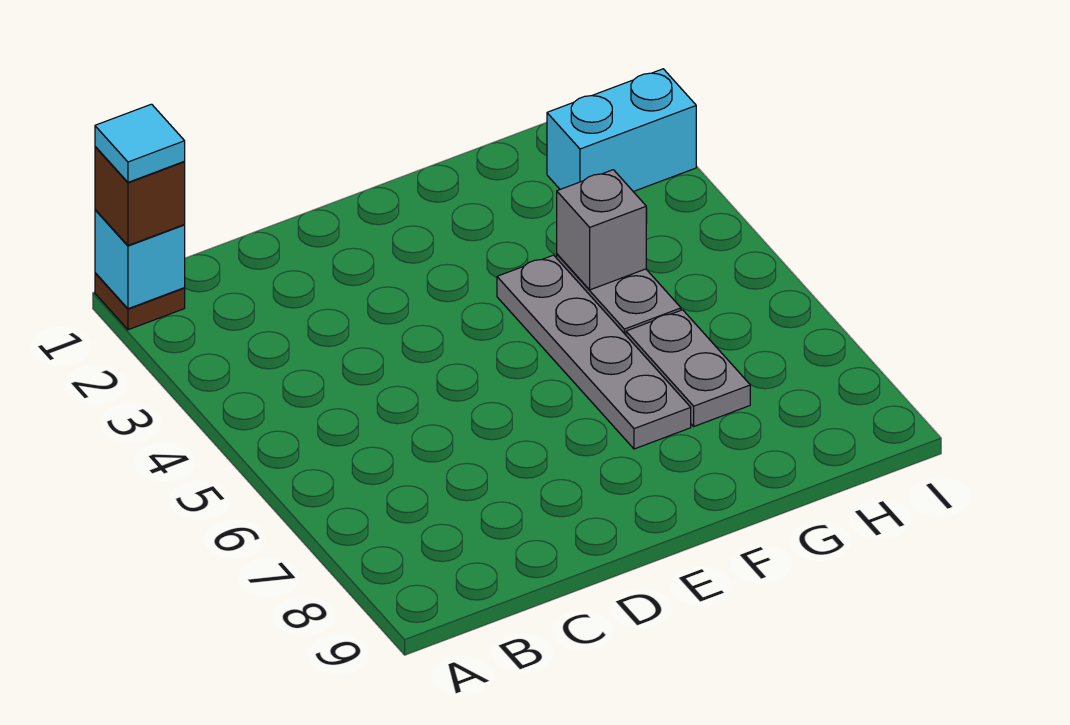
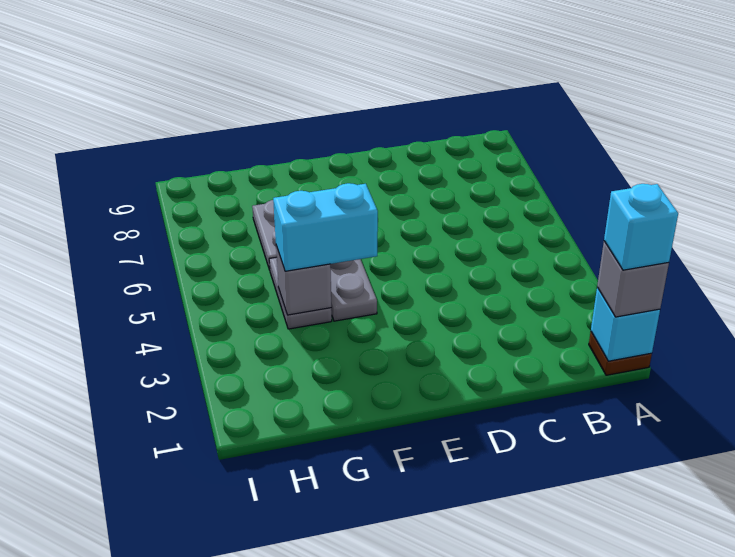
brown brick A1 level 3 -> grey brick A1 level 3
cyan tile A1 level 4 -> cyan brick A1 level 4
cyan brick H2:I2 level 1 -> cyan brick F4:G4 level 3

